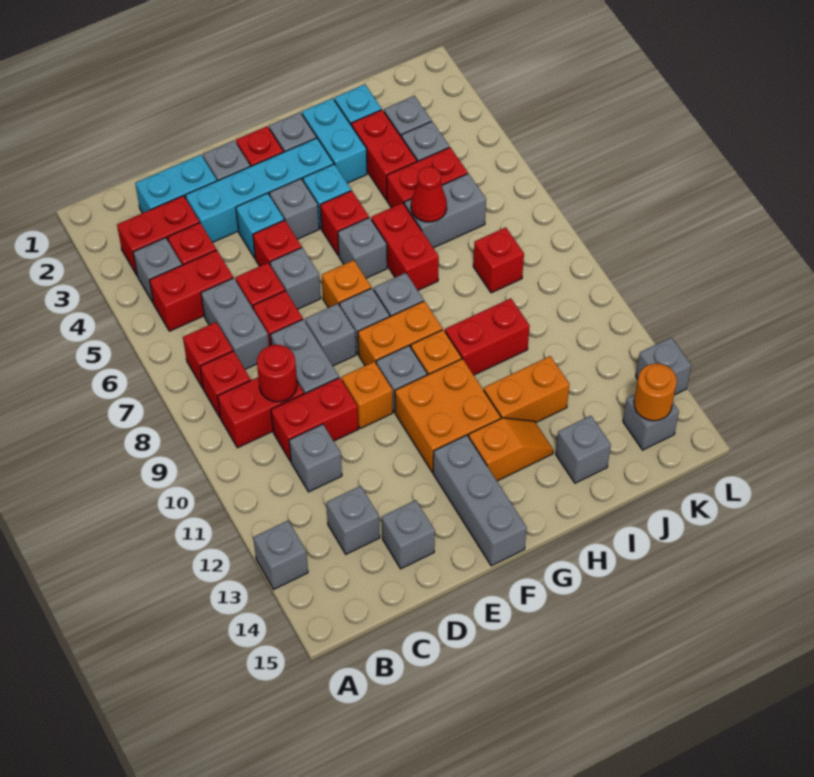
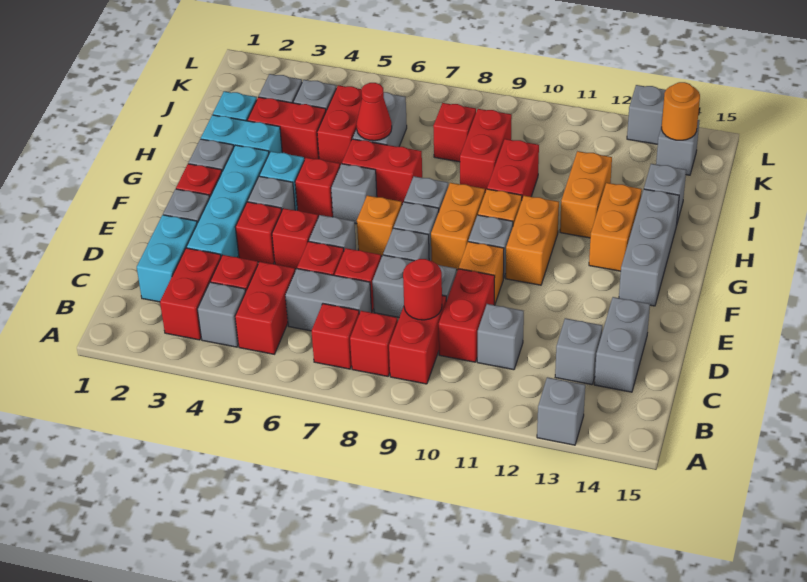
grey brick D14 level 1 -> grey brick C14:D14 level 1
cyan brick E4 level 1 -> red brick E4 level 1
orange brick F11:G12 level 1 -> orange brick F11:G11 level 1
grey brick F13:F15 level 1 -> grey brick F14:H14 level 1
orange slope G13:H13 level 1 top G -> orange brick G13:H13 level 1
none -> red brick I9:J9 level 1

